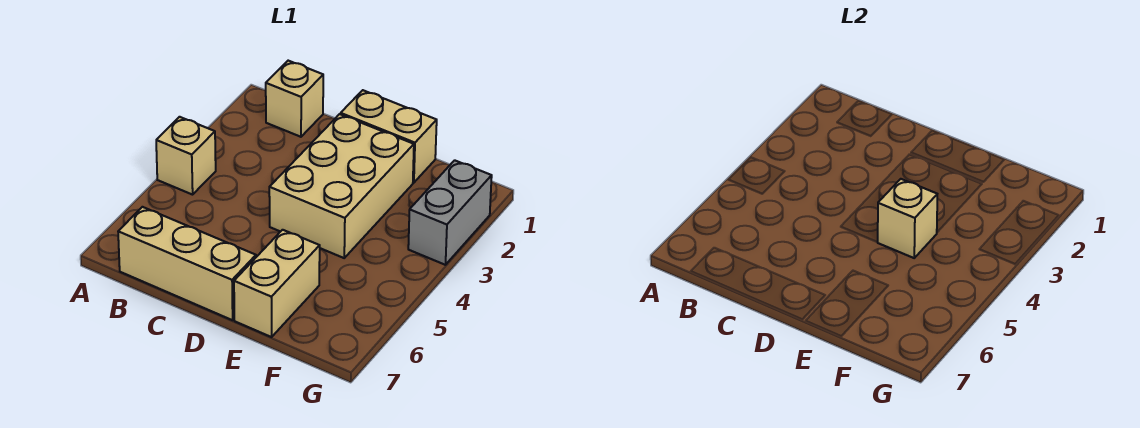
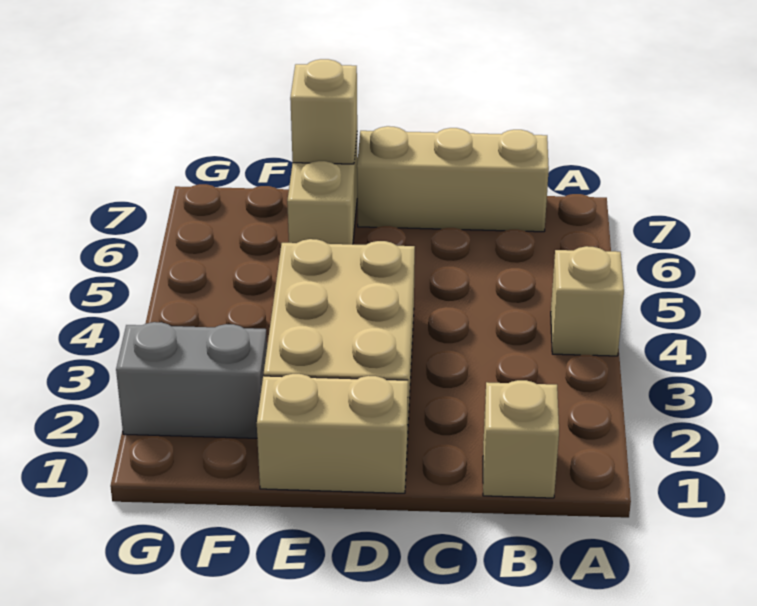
tan brick E4 level 2 -> tan brick E7 level 2
grey brick G2:G3 level 1 -> grey brick F2:G2 level 1

